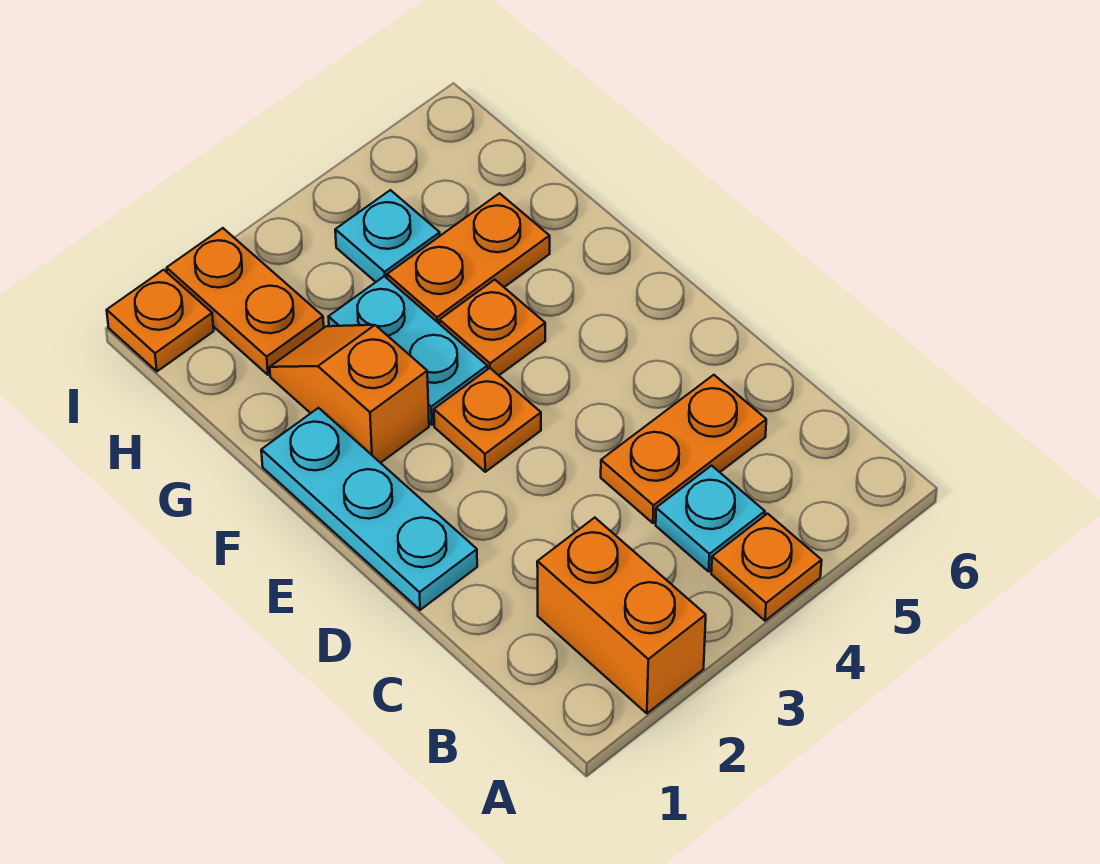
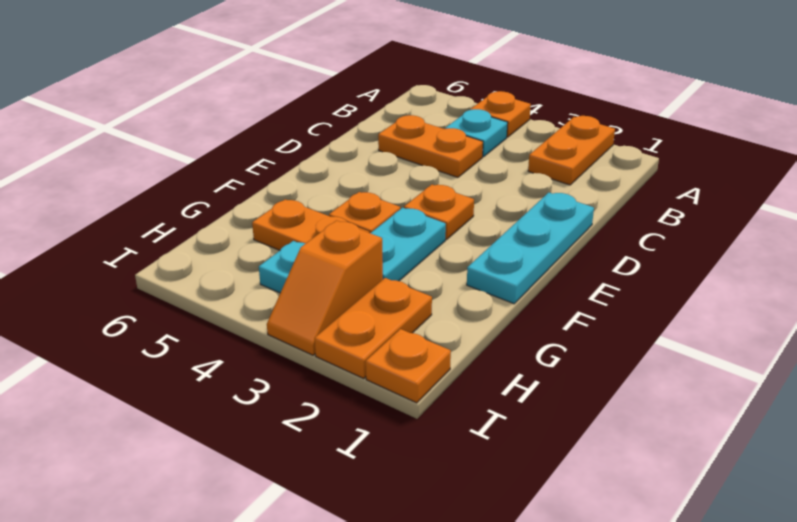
orange brick A2:B2 level 1 -> orange plate A2:B2 level 1
orange slope F2:G2 level 1 top F -> orange slope H3:I3 level 1 top H

